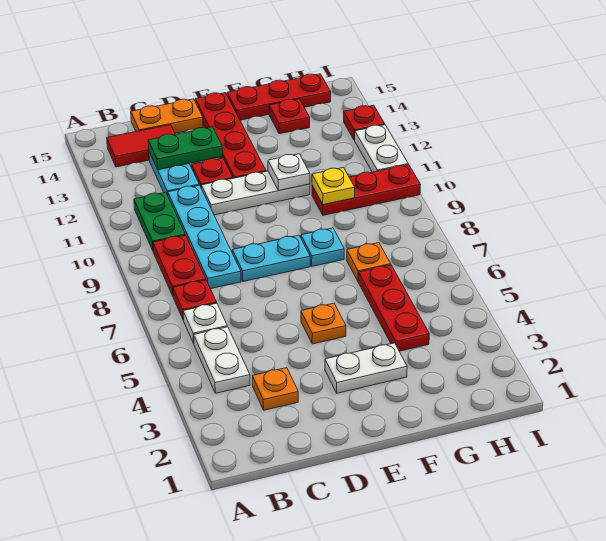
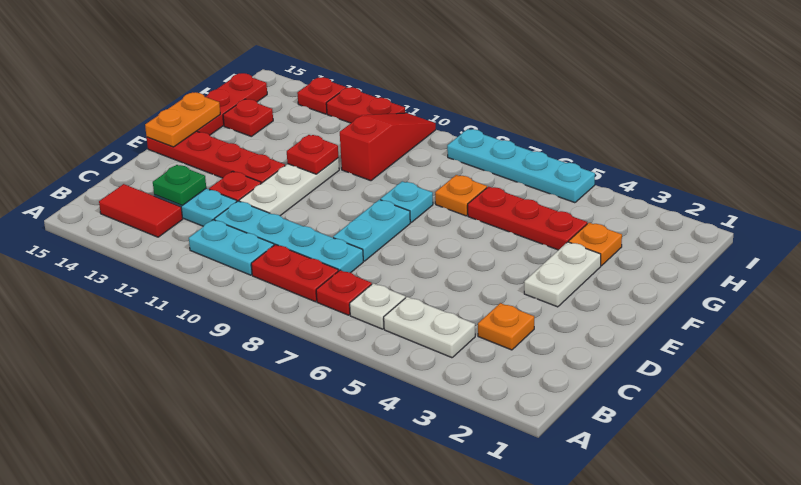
green plate B10:B11 level 1 -> cyan plate B10:B11 level 1
red tile B14:C14 level 1 -> red tile B13:B14 level 1
green plate C13:D13 level 2 -> green plate C13 level 2
orange plate C15:D15 level 1 -> orange plate E15:F15 level 2
orange plate E5 level 1 -> orange plate G3 level 1
white plate F11 level 2 -> red plate F11 level 2
red plate G10:I10 level 1 -> red slope G10:I10 level 1 top G
yellow plate G10 level 2 -> none
none -> cyan plate I5:I8 level 1
white plate I11:I12 level 1 -> red plate I11:I12 level 1

